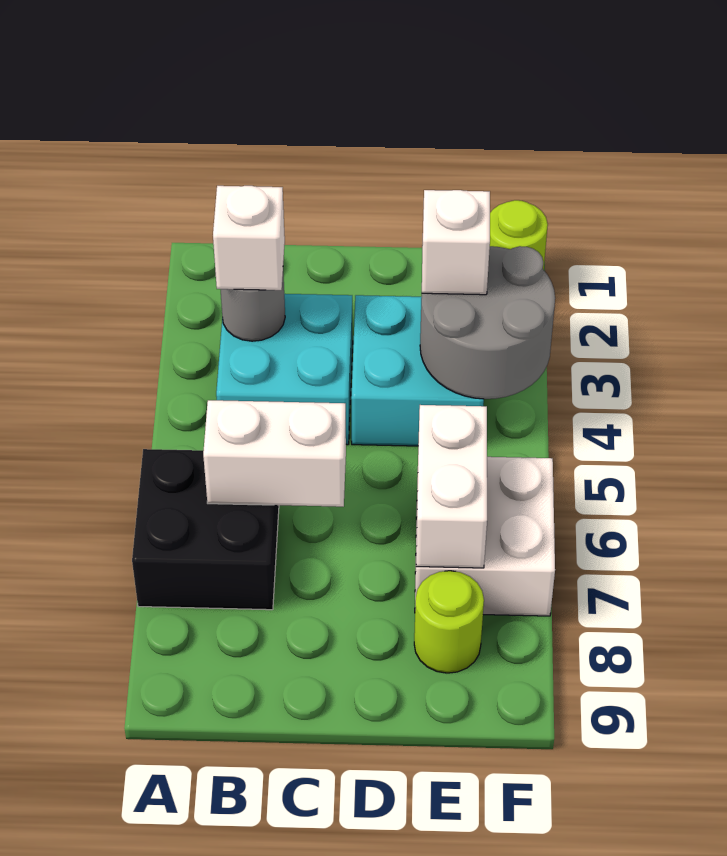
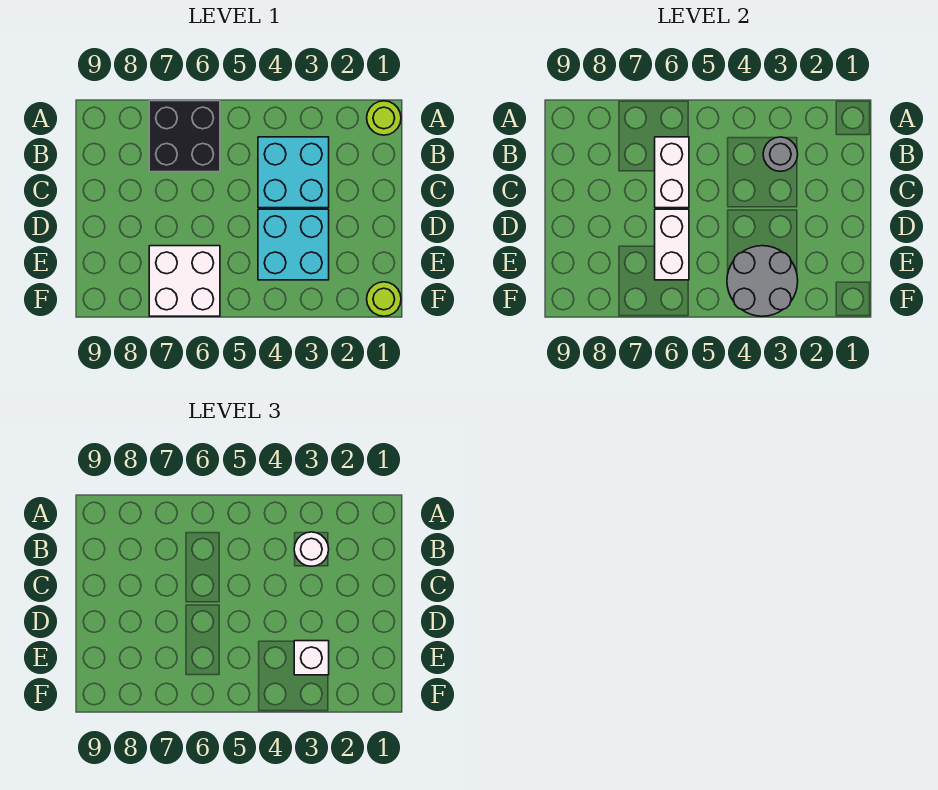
white brick B3 level 3 -> white round brick B3 level 3
white brick E6:E7 level 2 -> white brick D6:E6 level 2
lime round brick E8 level 1 -> lime round brick A1 level 1

